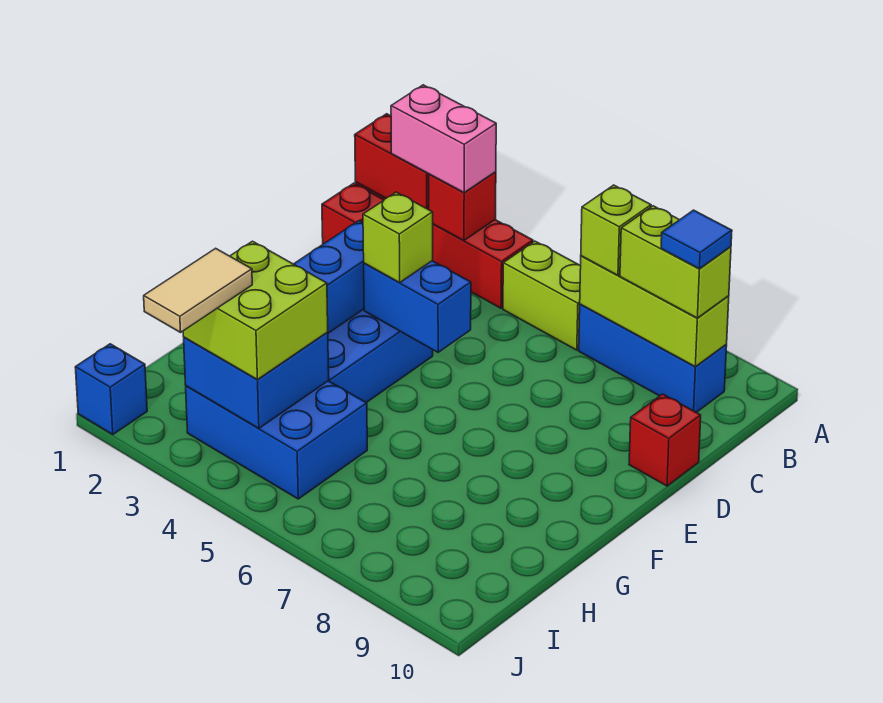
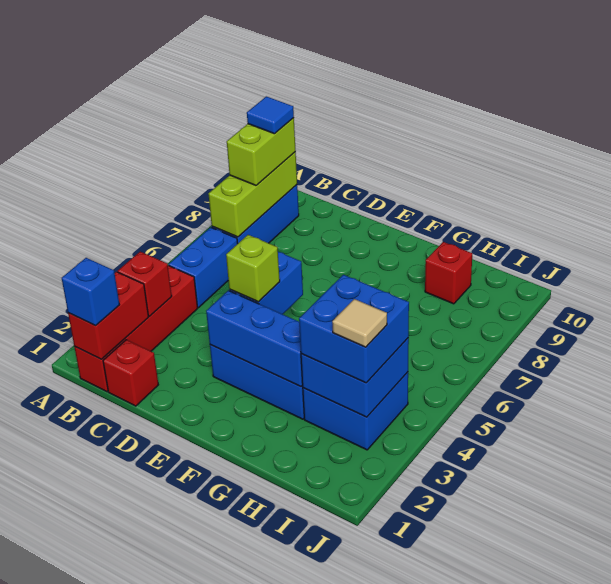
pink brick B2:B3 level 3 -> none
lime brick B5:B6 level 1 -> blue brick B5:B6 level 1
lime brick B7 level 3 -> none
red brick D10 level 1 -> red brick H9 level 1
blue brick H3:I5 level 1 -> blue brick H3:I4 level 1
lime brick H3:I4 level 3 -> blue brick H3:I4 level 3
tan tile I3:J3 level 4 -> tan tile I3 level 4
blue brick J1 level 1 -> blue brick B1 level 3

